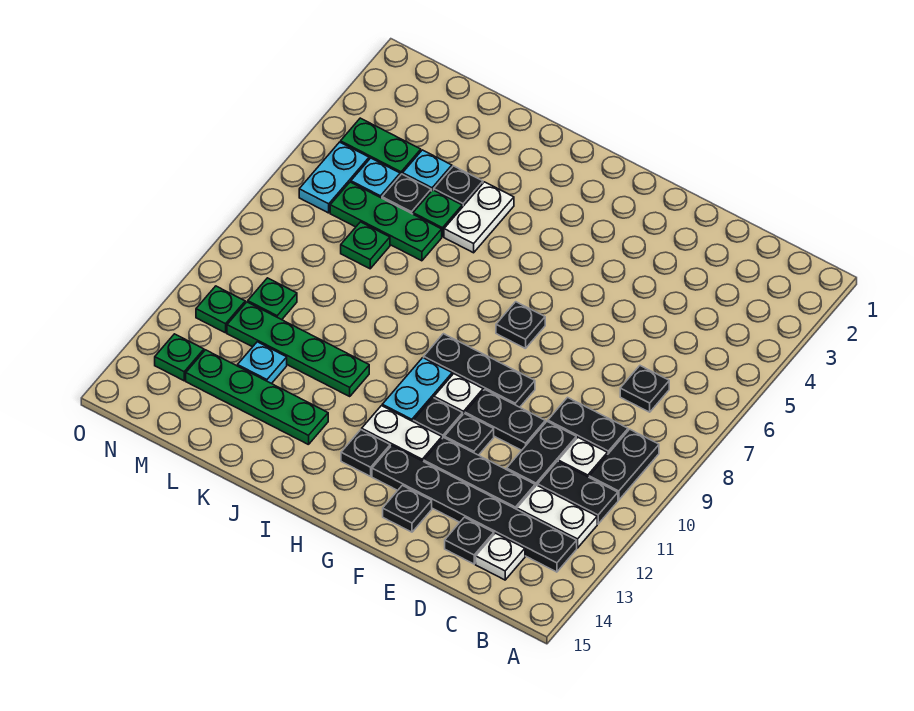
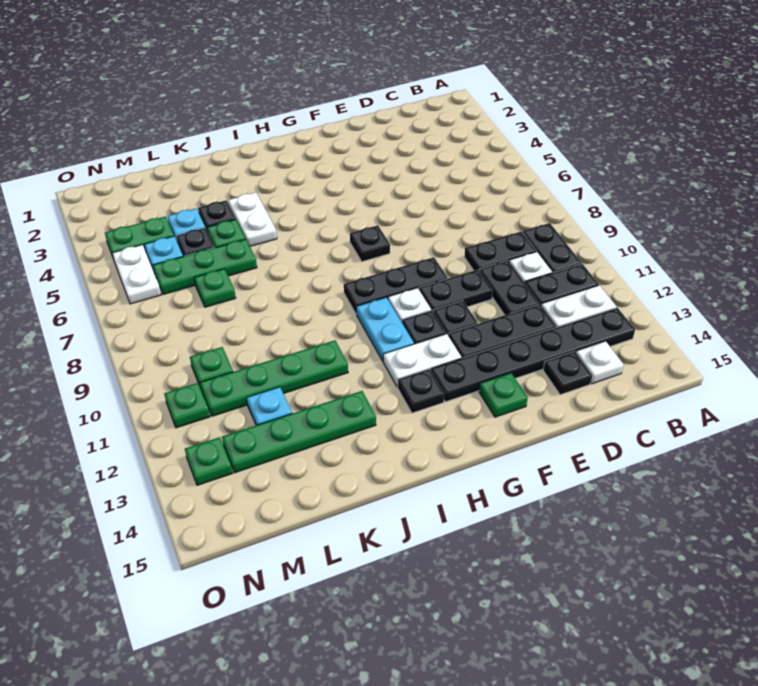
black plate C7 level 1 -> none
black plate F14 level 1 -> green plate F14 level 1
cyan plate N5:N6 level 1 -> white plate N5:N6 level 1

